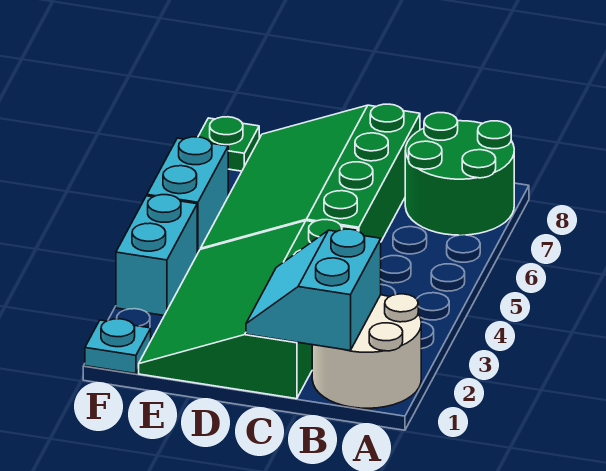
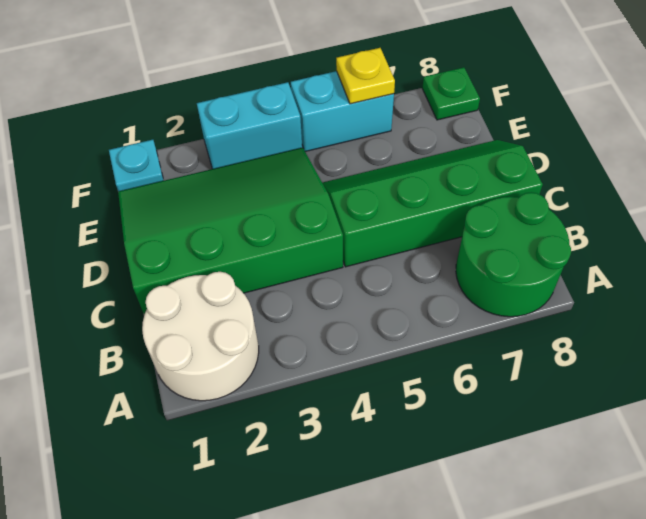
cyan slope B1:C2 level 2 top B -> none
green slope C5:E8 level 1 top C -> green slope C5:D8 level 1 top C
none -> yellow plate F6 level 2

